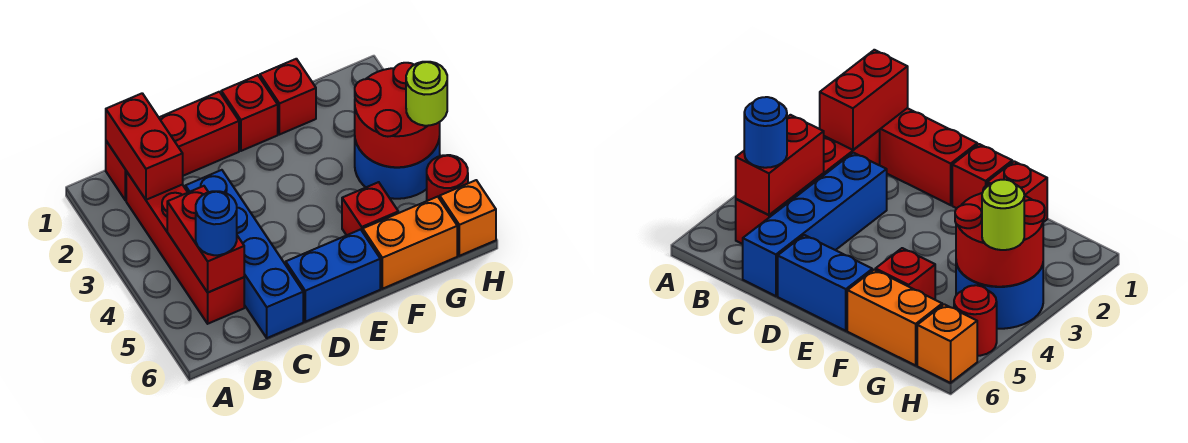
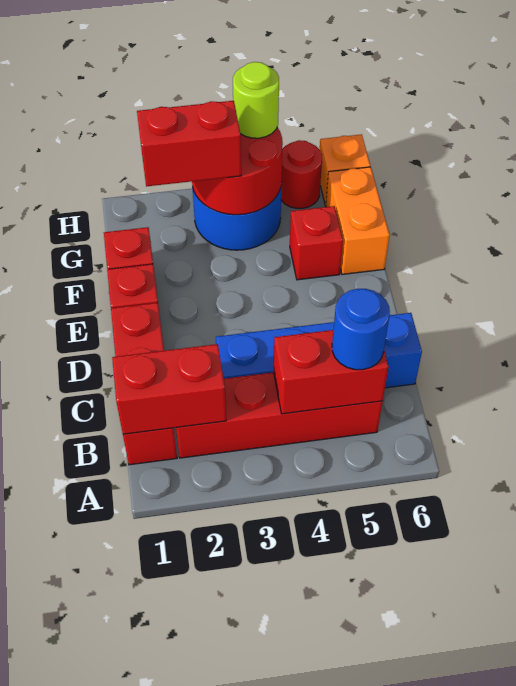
blue brick D6:E6 level 1 -> none
none -> red brick G2:G3 level 3

